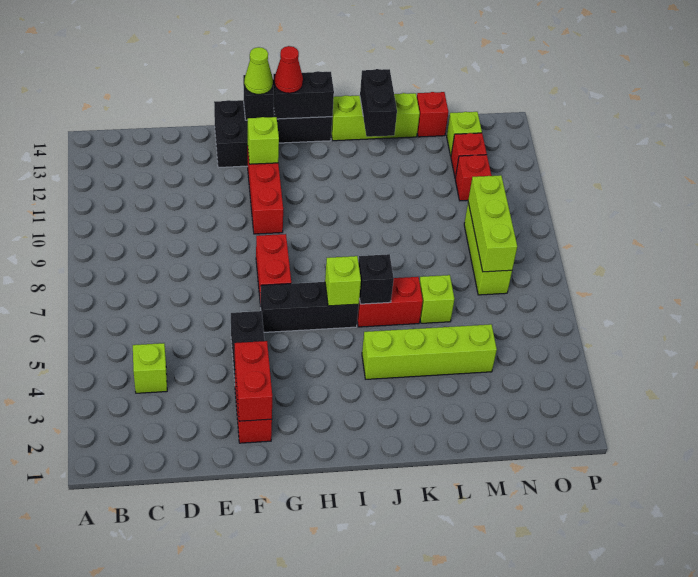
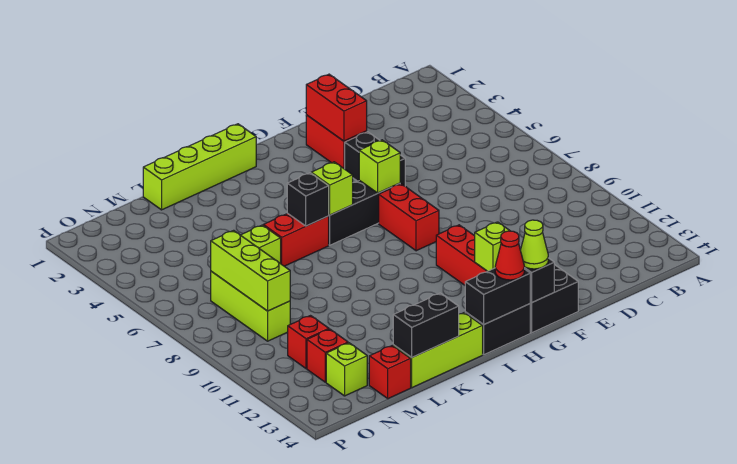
lime brick C4 level 1 -> lime brick G6 level 2
lime brick J4:M4 level 1 -> lime brick I1:L1 level 1
black brick K13:K14 level 2 -> black brick K14:L14 level 2

